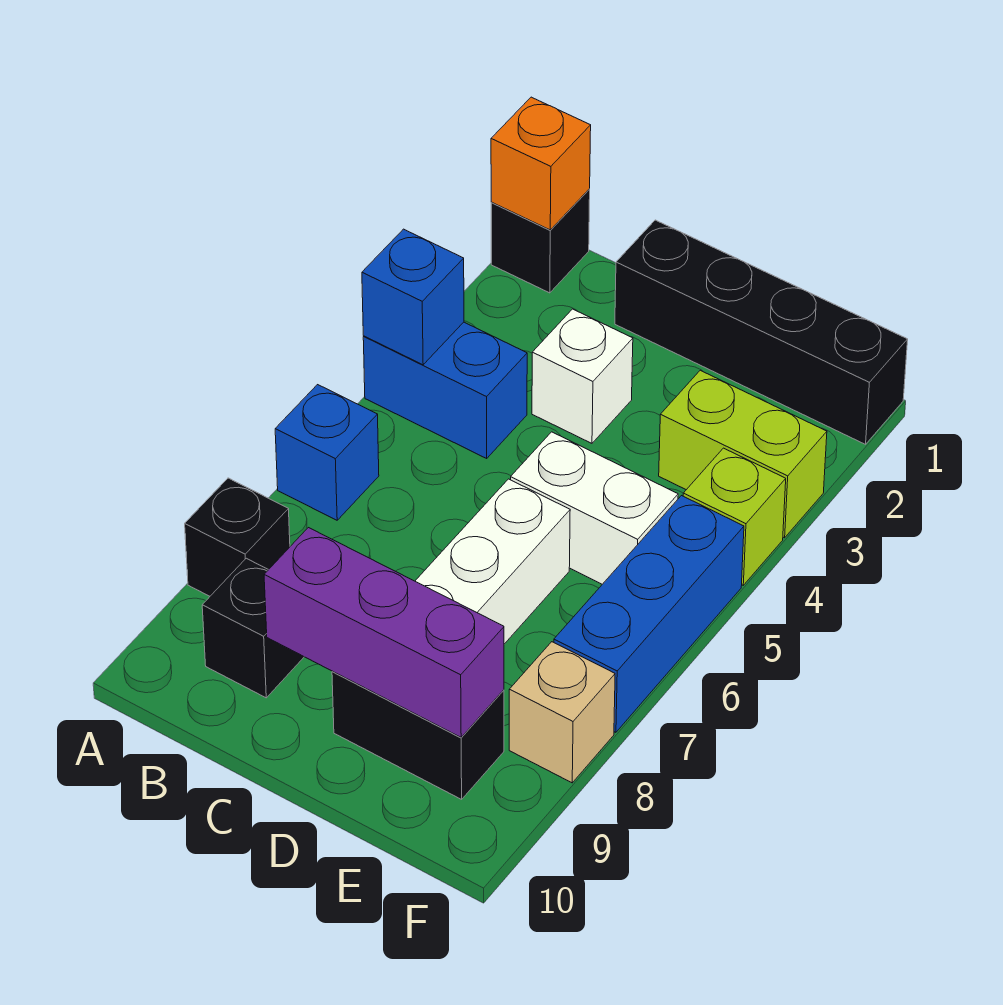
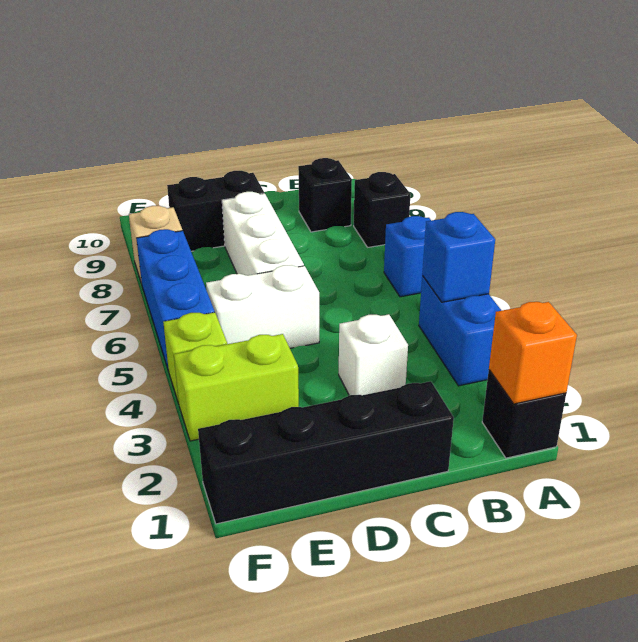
blue brick A4:B4 level 1 -> blue brick A3:A4 level 1
purple brick C9:E9 level 2 -> none

